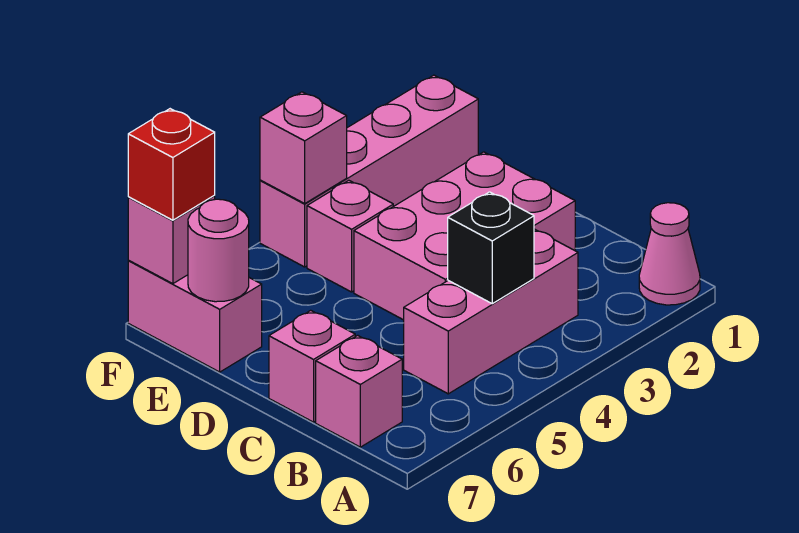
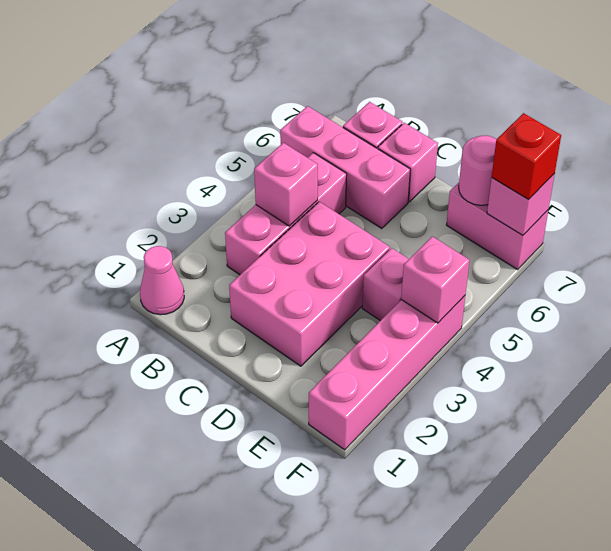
none -> pink brick A6:C6 level 1
black brick B4 level 2 -> pink brick B4 level 2

